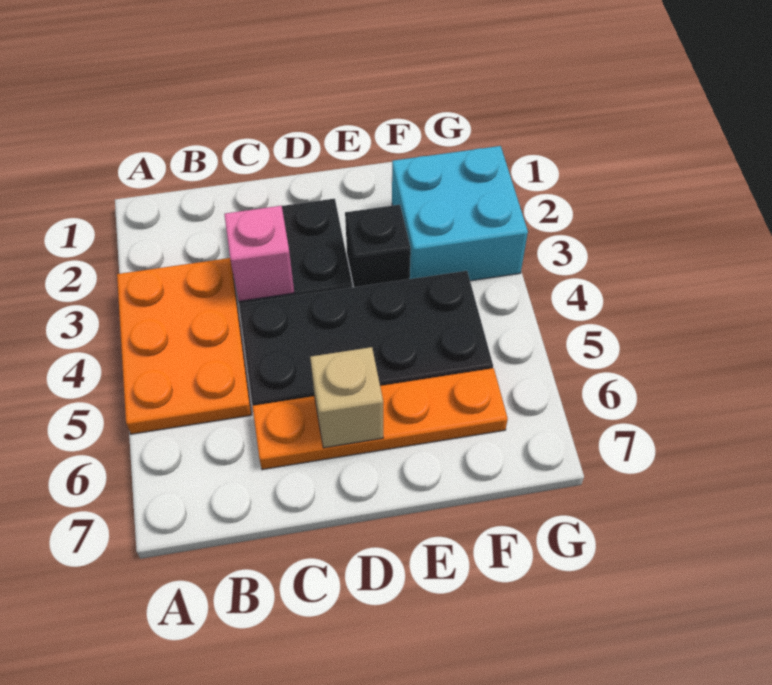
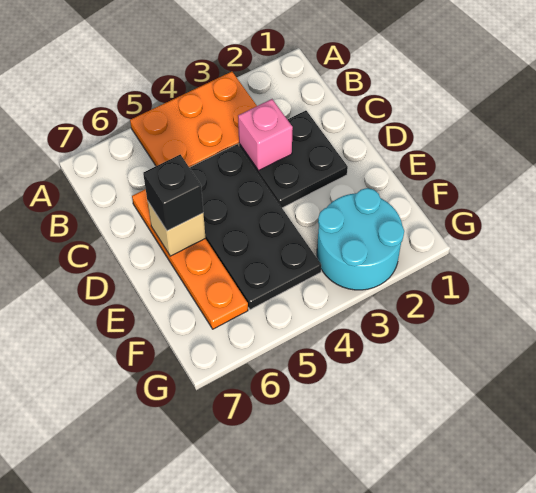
black brick E3 level 1 -> black brick D6 level 3
cyan brick F2:G3 level 1 -> cyan round brick F2:G3 level 1

